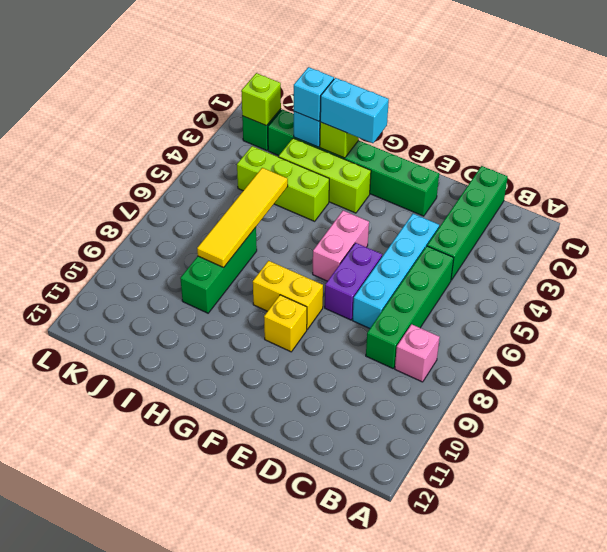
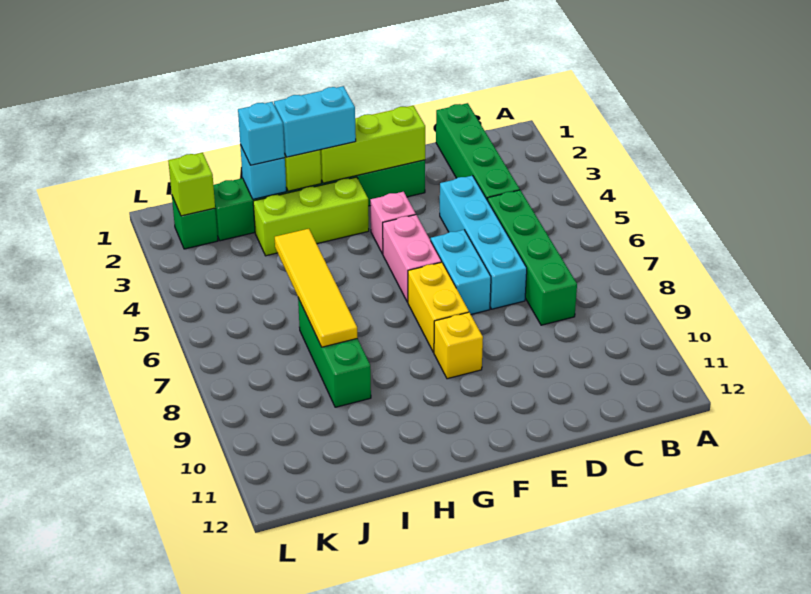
pink brick B8 level 1 -> pink brick F4 level 1
purple brick E6:E7 level 1 -> cyan brick E6:E7 level 1
yellow brick F8:G8 level 1 -> yellow brick F7:F8 level 1
lime brick H4:J4 level 1 -> lime brick E2:G2 level 2

